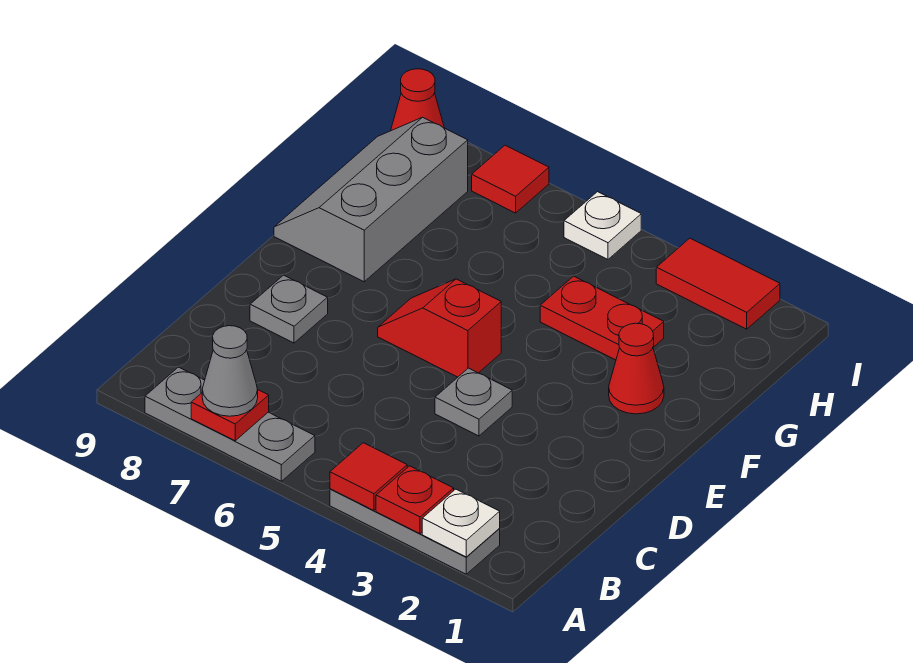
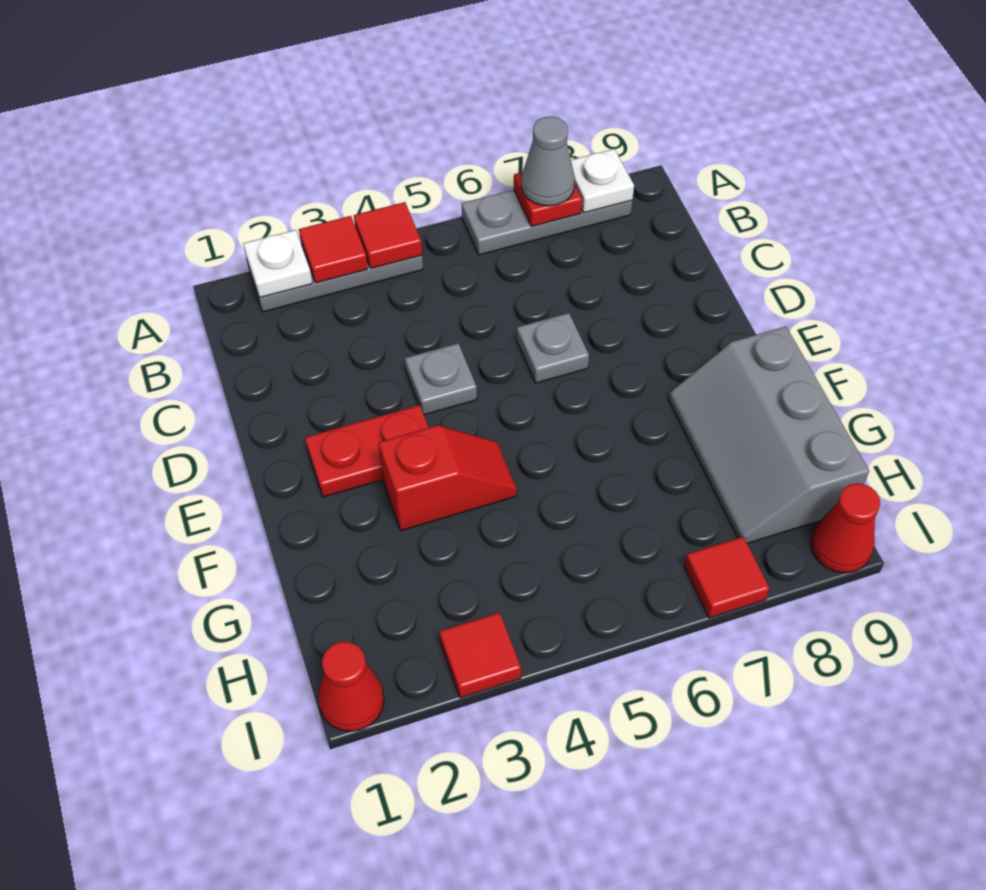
red plate A3 level 2 -> red tile A3 level 2
grey plate D8 level 1 -> grey plate D6 level 1
red slope E5:E6 level 1 top 5 -> red slope F3:F4 level 1 top 3
red cone F2 level 1 -> red cone I1 level 1
grey slope F8:H9 level 1 top 8 -> grey slope F8:H9 level 1 top 9
red plate G3:G4 level 1 -> red plate E2:E3 level 1
red tile I2:I3 level 1 -> red tile I3 level 1
white plate I5 level 1 -> white plate A8 level 2

